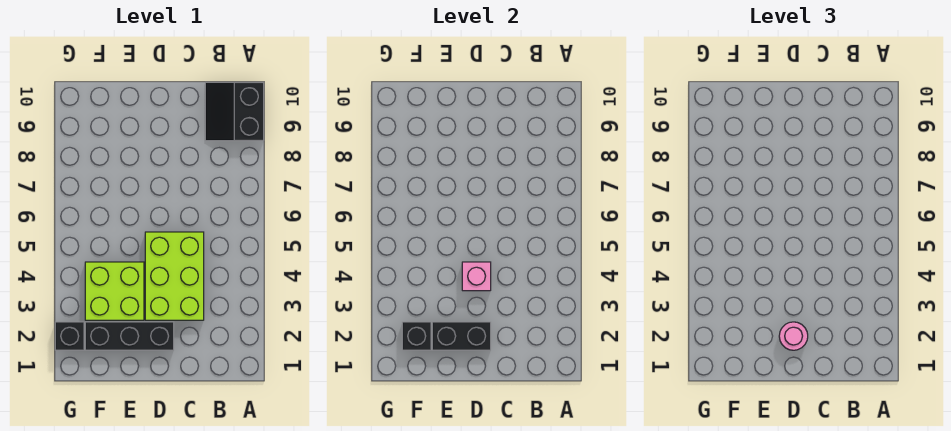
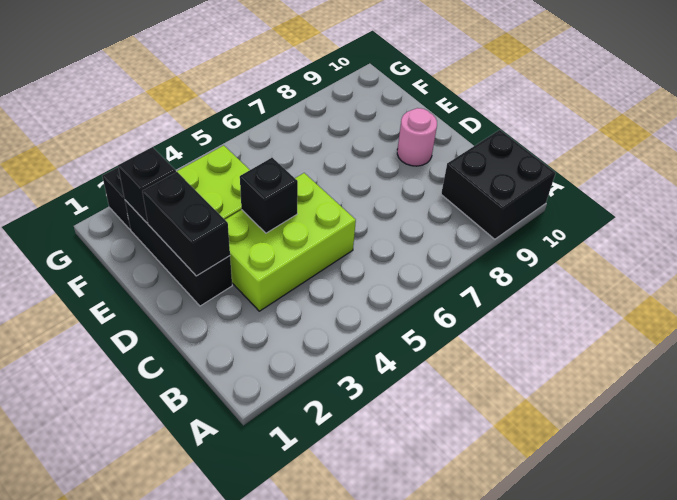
black slope A9:B10 level 1 top A -> black brick A9:B10 level 1
pink round brick D2 level 3 -> pink round brick D9 level 1
pink brick D4 level 2 -> black brick D4 level 2

